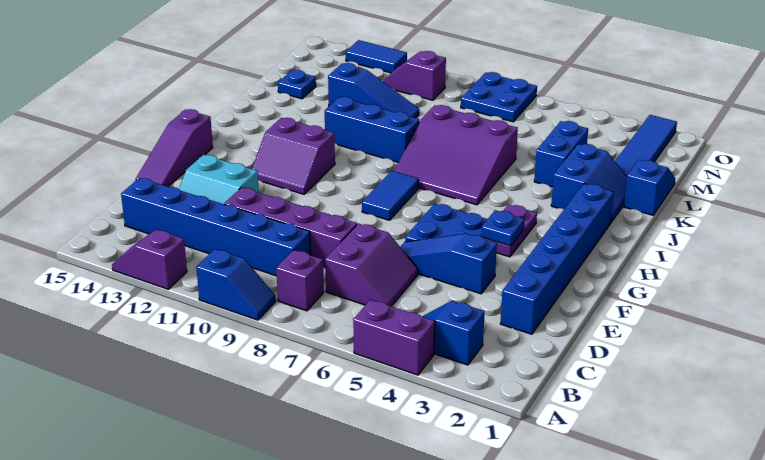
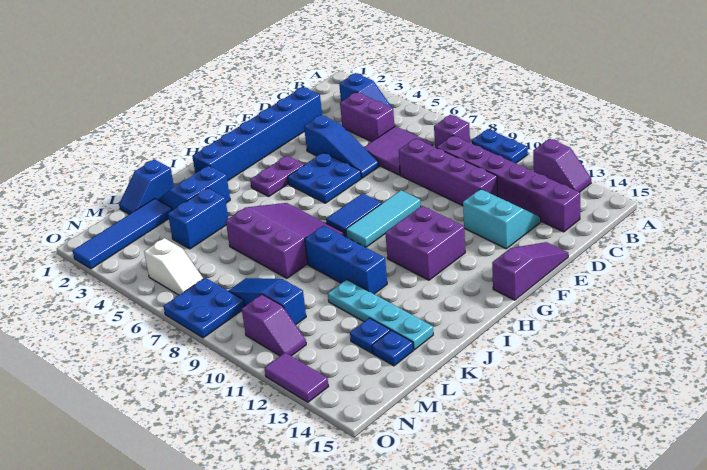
purple brick A4:A5 level 1 -> purple brick C4:C5 level 1
blue slope A9:A10 level 1 top 10 -> blue plate A9:A10 level 1
purple slope C6:D7 level 1 top 7 -> purple tile C6:D7 level 1
blue brick C9:C14 level 1 -> purple brick C9:C14 level 1
none -> cyan tile F9:H9 level 1
blue plate G4 level 2 -> blue plate L13 level 1
purple slope G11:H12 level 1 top H -> purple brick G11:H12 level 1
none -> cyan plate K11:K14 level 1
blue slope L10:L12 level 1 top 12 -> blue slope M8:M10 level 1 top 10
none -> white slope N5:N6 level 1 top 5
blue tile O12:O13 level 1 -> purple tile O12:O13 level 1

